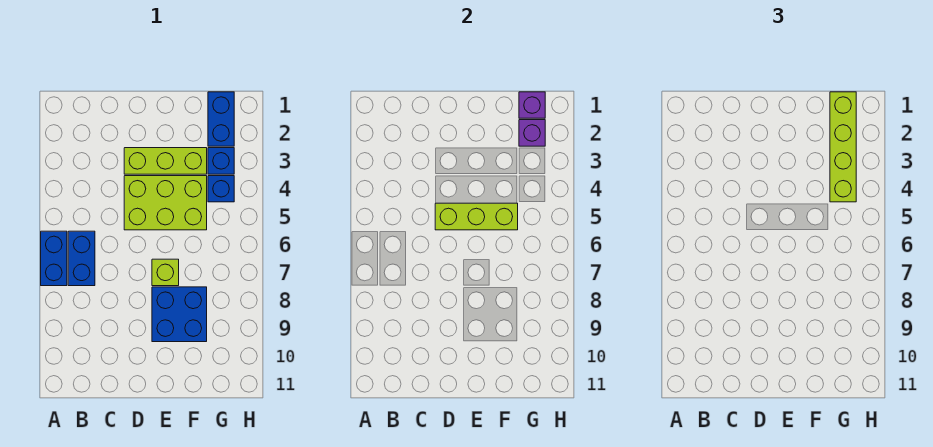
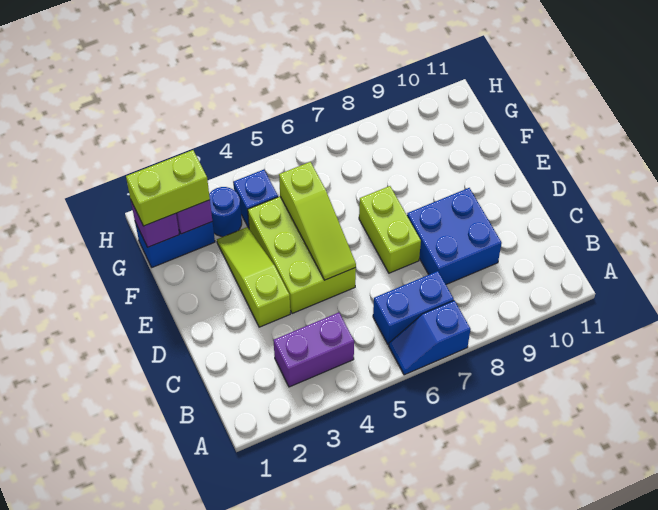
blue brick A6:A7 level 1 -> blue slope A6:A7 level 1 top 7
none -> purple brick B3:B4 level 1
lime brick D3:F3 level 1 -> lime slope D3:F3 level 1 top D
lime brick D5:F5 level 2 -> lime slope D5:F5 level 2 top F
lime brick E7 level 1 -> lime brick D7:E7 level 1
blue brick E8:F9 level 1 -> blue brick C8:D9 level 1
lime brick G1:G4 level 3 -> lime brick G1:G2 level 3
blue brick G3 level 1 -> blue round brick G3 level 1

